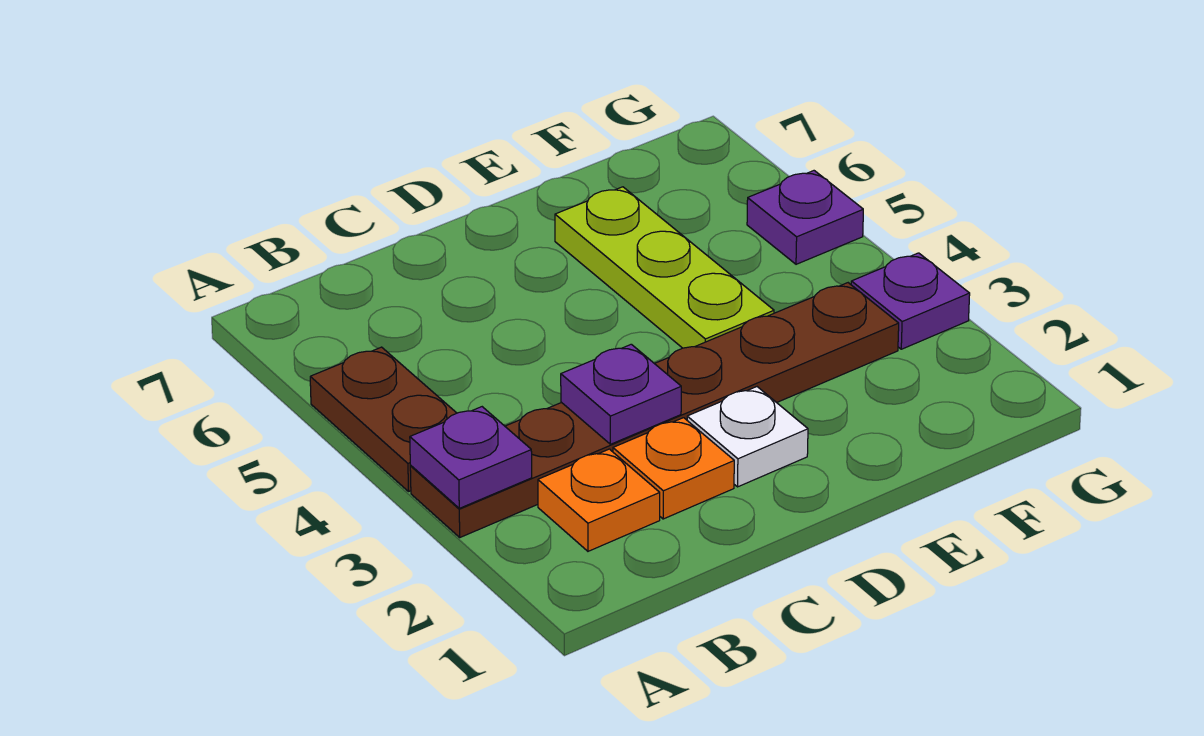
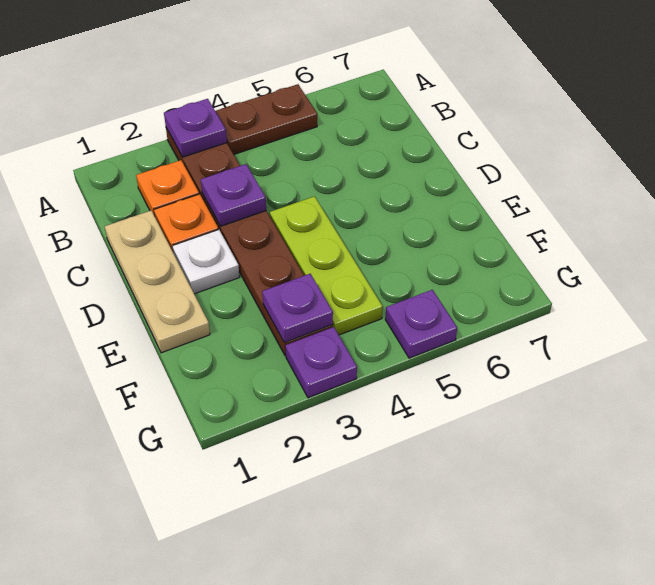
none -> tan plate C1:E1 level 1
lime plate E4:E6 level 1 -> lime plate D4:F4 level 1
none -> purple plate F3 level 2

